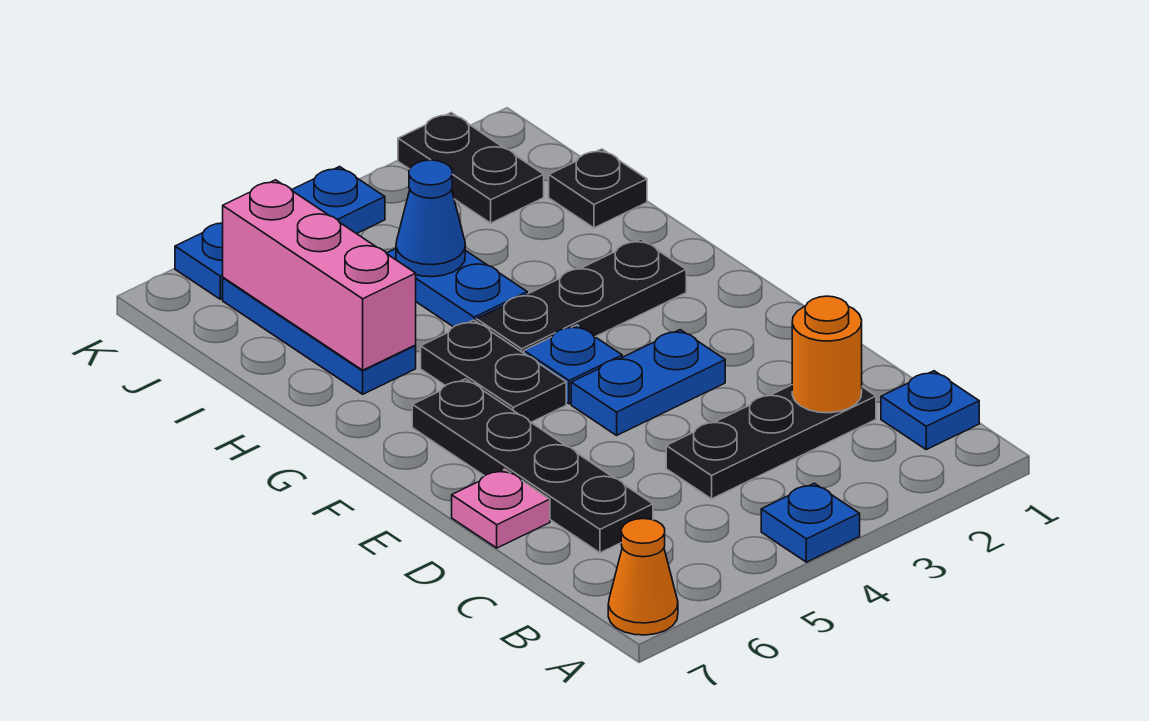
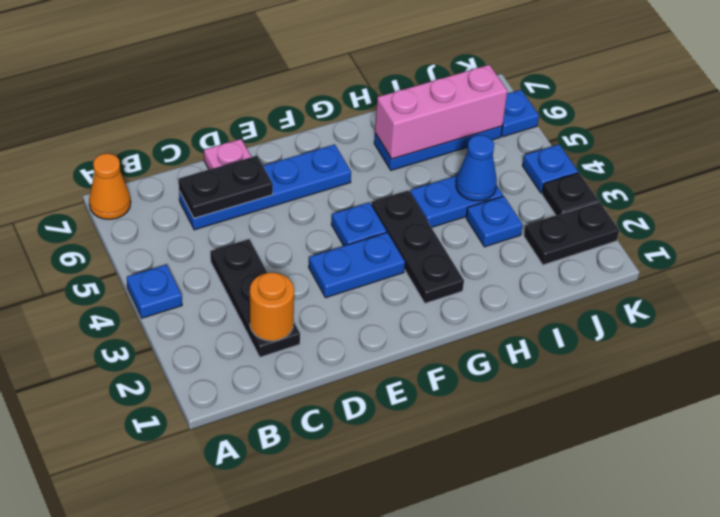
blue plate B1 level 1 -> blue plate I3 level 1
black plate C6:F6 level 1 -> blue plate C6:F6 level 1
blue plate E3:E4 level 1 -> blue plate E3:F3 level 1
black plate F5:G5 level 1 -> black plate C6:D6 level 2
black plate I1 level 1 -> black plate K3 level 1

